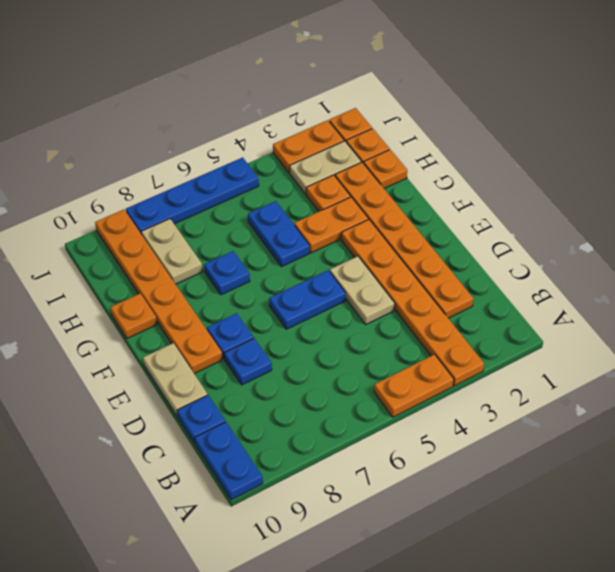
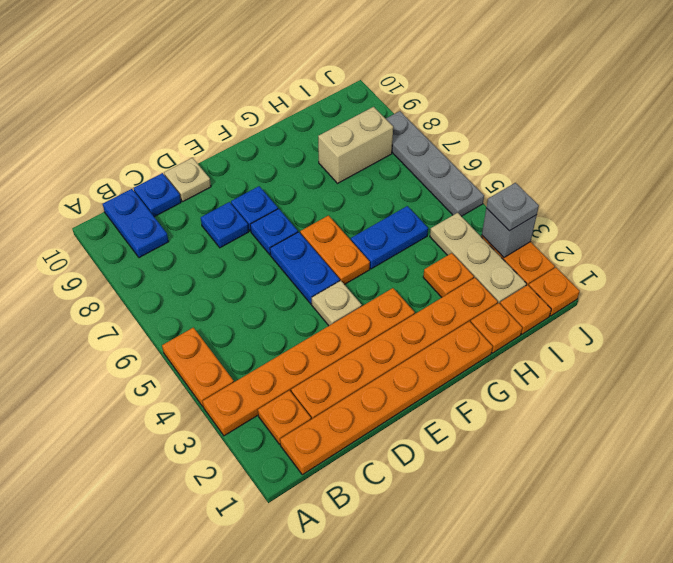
blue plate A10:B10 level 1 -> blue plate B9:B10 level 1
tan plate D4:E4 level 1 -> tan plate E4 level 1
tan plate D10:E10 level 1 -> tan plate D10 level 1
orange plate E9:J9 level 1 -> orange plate B1:G1 level 1
orange plate G3:G4 level 1 -> orange plate F5:F6 level 1
blue plate G7 level 1 -> blue plate E7 level 1
orange plate G10 level 1 -> orange plate B2 level 1
tan plate H8:I8 level 1 -> tan brick H8:I8 level 1
tan plate I2:I3 level 1 -> tan plate I2:I4 level 1
none -> grey brick J3 level 2
none -> grey plate J3 level 3
blue plate J5:J8 level 1 -> grey plate J5:J8 level 1

